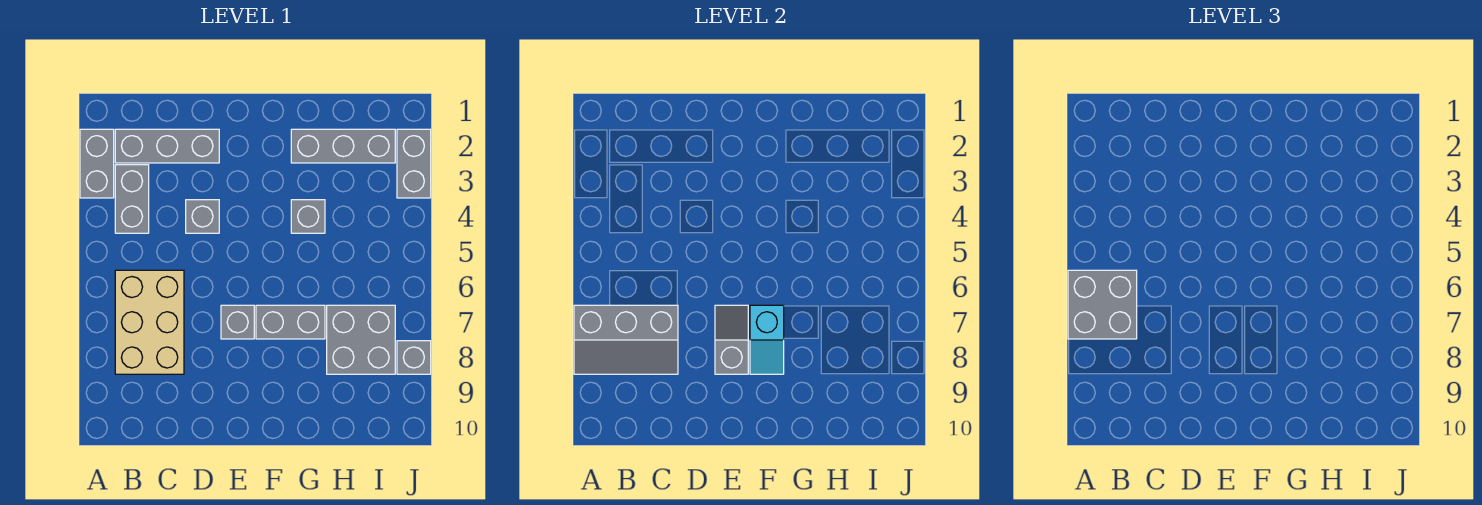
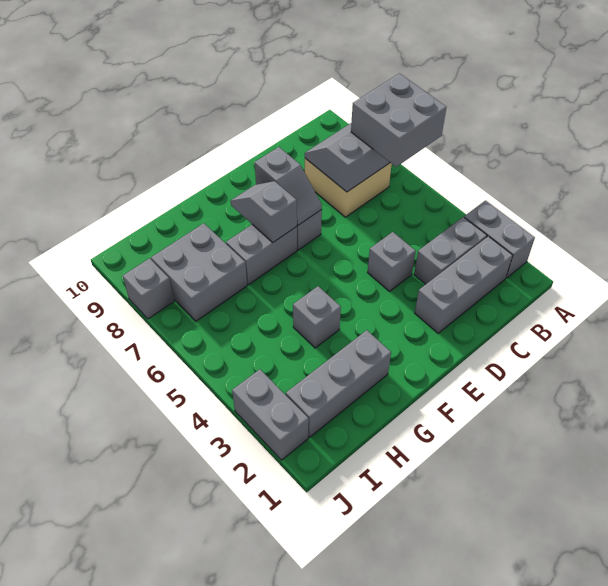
grey brick B3:B4 level 1 -> grey brick B3:C3 level 1
tan brick B6:C8 level 1 -> tan brick B7:C8 level 1
cyan slope F7:F8 level 2 top 7 -> grey slope F7:F8 level 2 top 7

